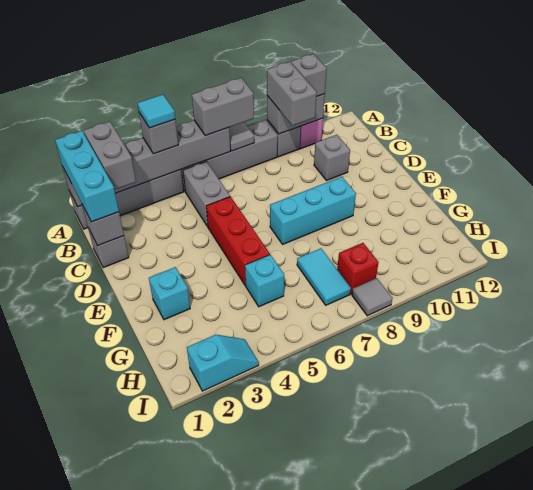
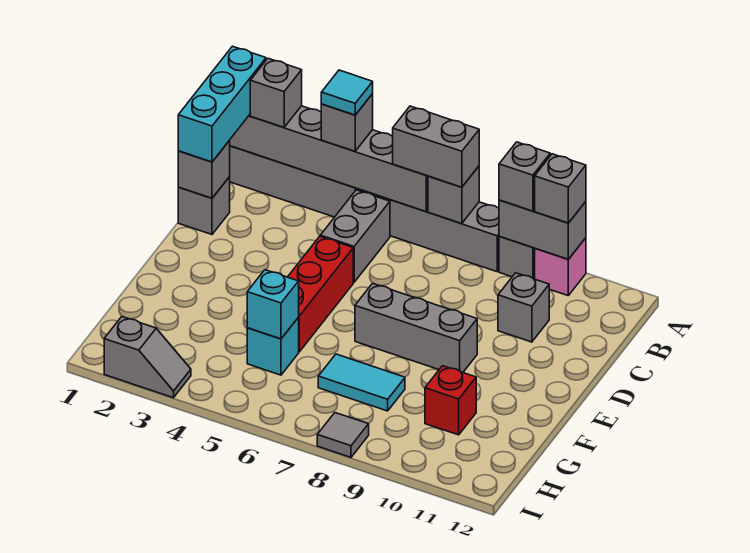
grey brick A2:B2 level 3 -> grey brick A2 level 3
grey tile A7 level 2 -> grey brick A7 level 2
grey brick A9:B9 level 3 -> grey brick A9 level 3
cyan brick E7:E9 level 1 -> grey brick E7:E9 level 1
cyan brick F2 level 1 -> cyan brick G5 level 2
cyan tile G7:H7 level 1 -> cyan tile G7:G8 level 1
red brick H8 level 1 -> red brick G10 level 1
cyan slope I2:I3 level 1 top 2 -> grey slope I2:I3 level 1 top 2

